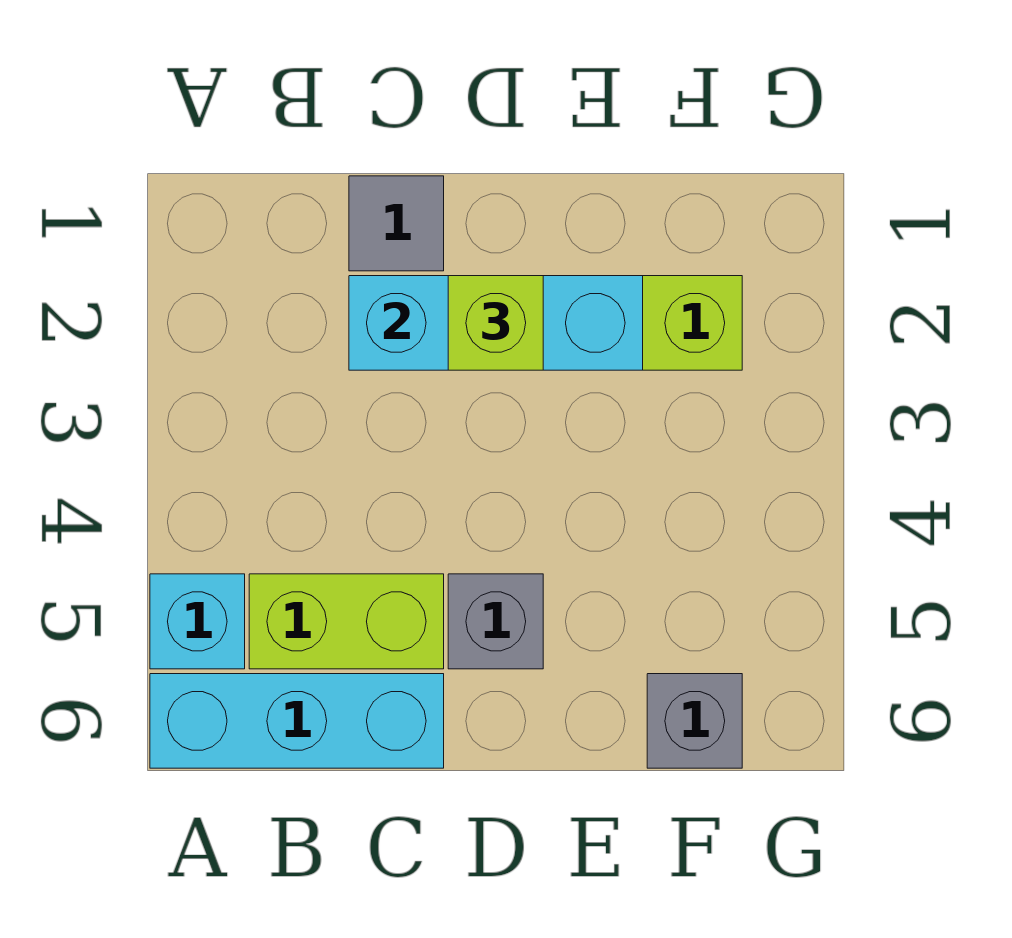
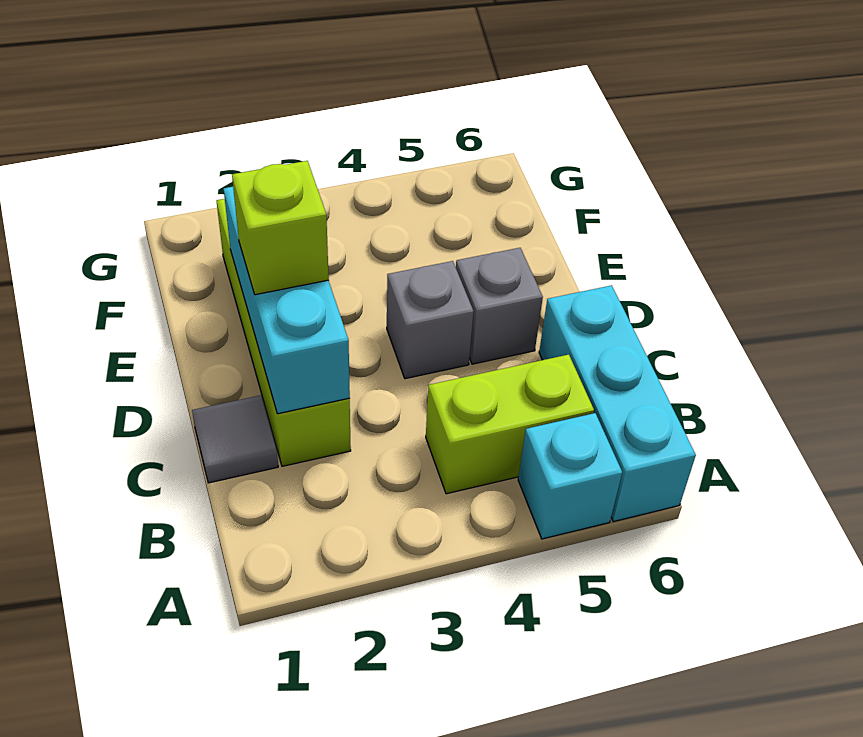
lime brick B5:C5 level 1 -> lime brick B4:B5 level 1
grey brick F6 level 1 -> grey brick D4 level 1

